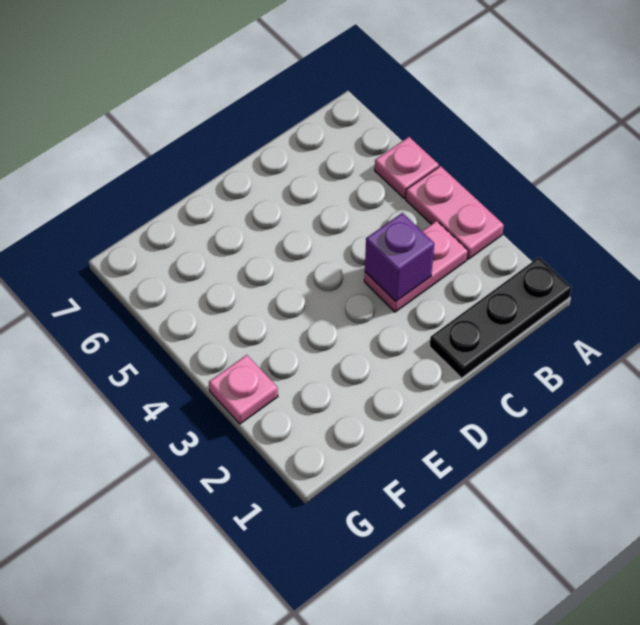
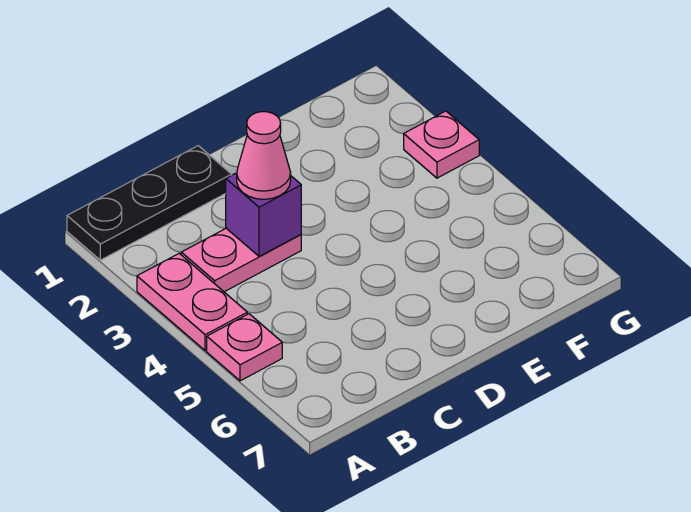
none -> pink cone C3 level 3

